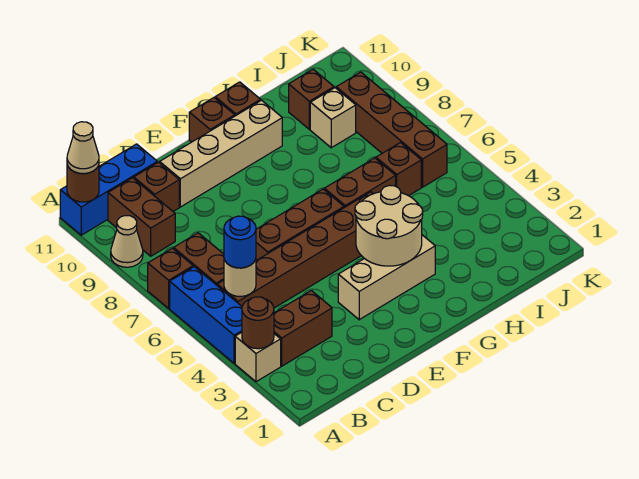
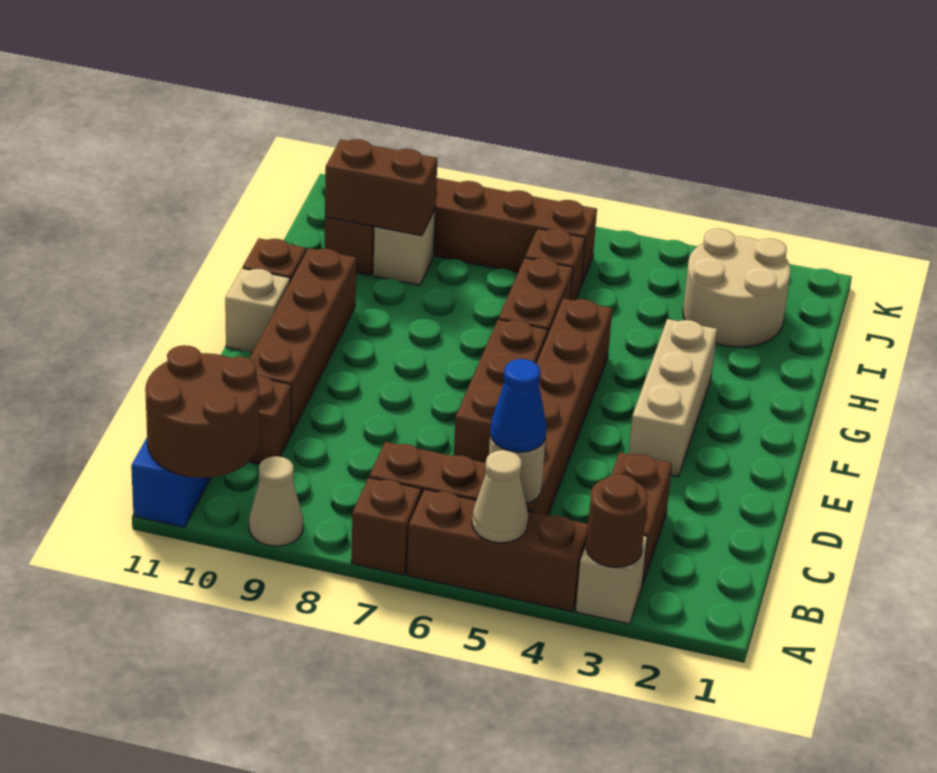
blue brick A4:A6 level 1 -> brown brick A4:A6 level 1
brown round brick A11 level 2 -> brown round brick A10:B11 level 2
tan cone A11 level 3 -> tan cone A5 level 2
blue round brick B5 level 3 -> blue cone B5 level 3
brown brick B9:B10 level 1 -> brown brick I9:I10 level 2
tan brick D10:G10 level 1 -> brown brick D10:G10 level 1
tan round brick F3:G4 level 2 -> tan round brick I2:J3 level 1
brown brick F11 level 1 -> tan brick F11 level 1

